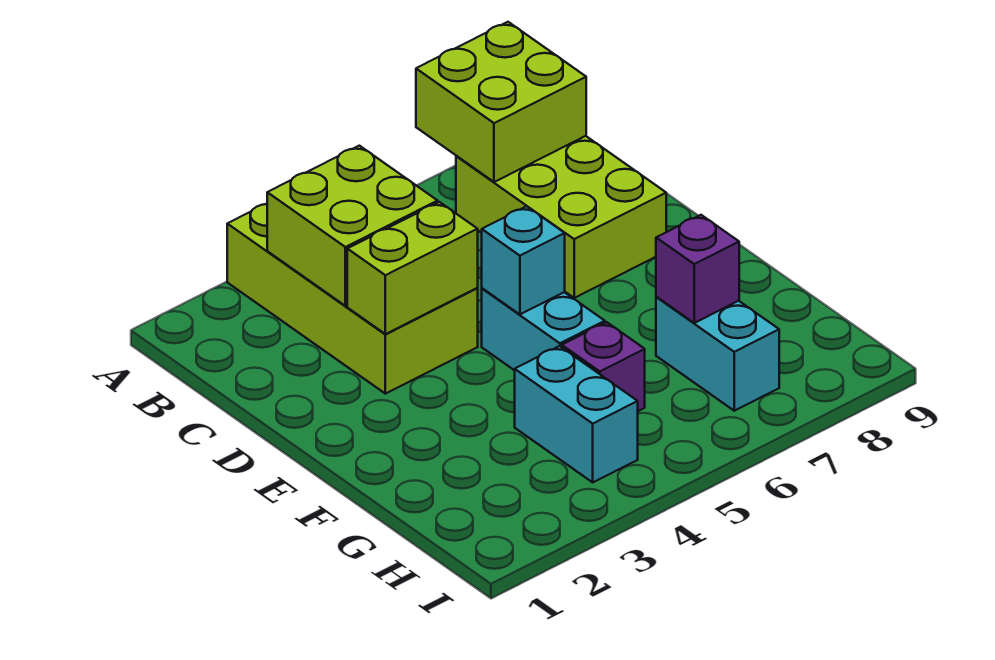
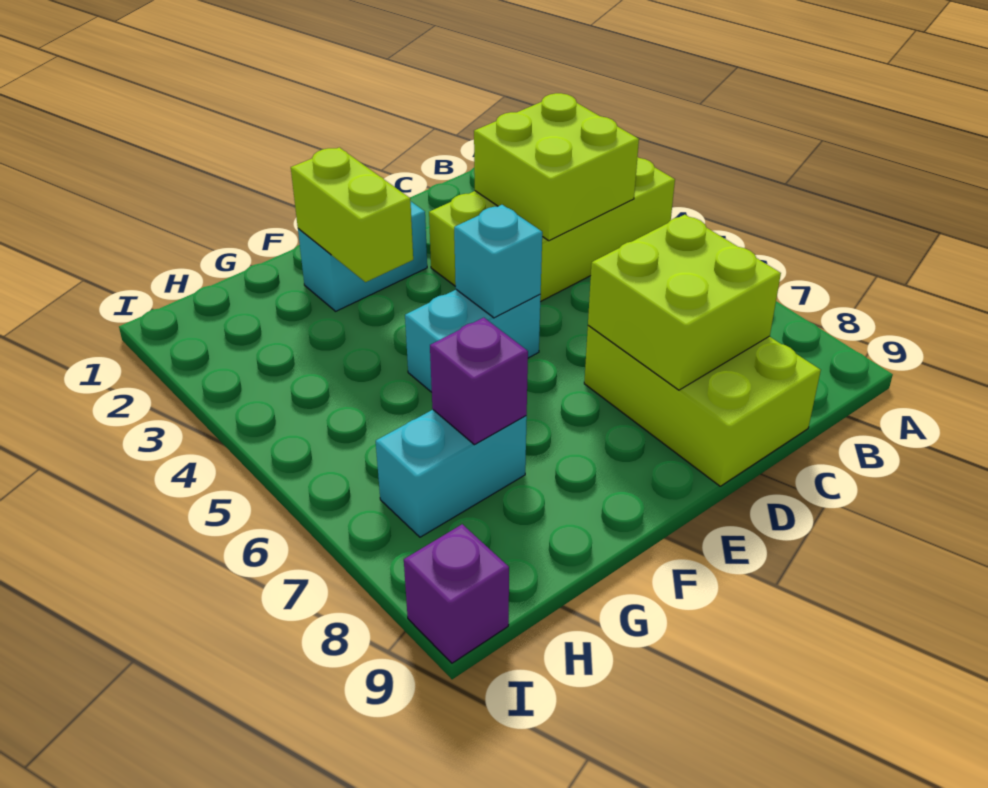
lime brick A7:B8 level 2 -> lime brick C7:D8 level 2
lime brick B7:D8 level 1 -> lime brick C7:D9 level 1
lime brick D3:D4 level 2 -> lime brick F2:F3 level 2
cyan brick G4:H4 level 1 -> cyan brick E2:F2 level 1
purple brick G5 level 1 -> purple brick I9 level 1

